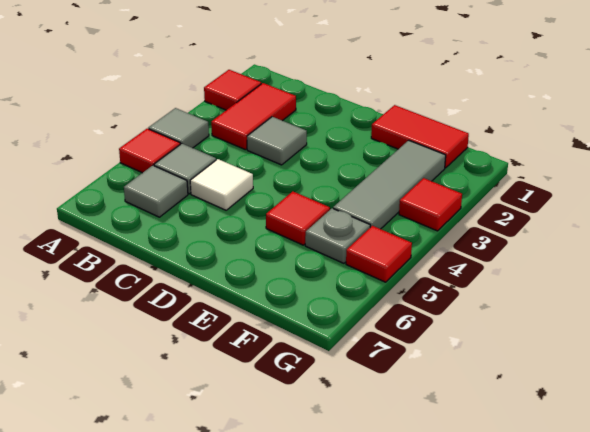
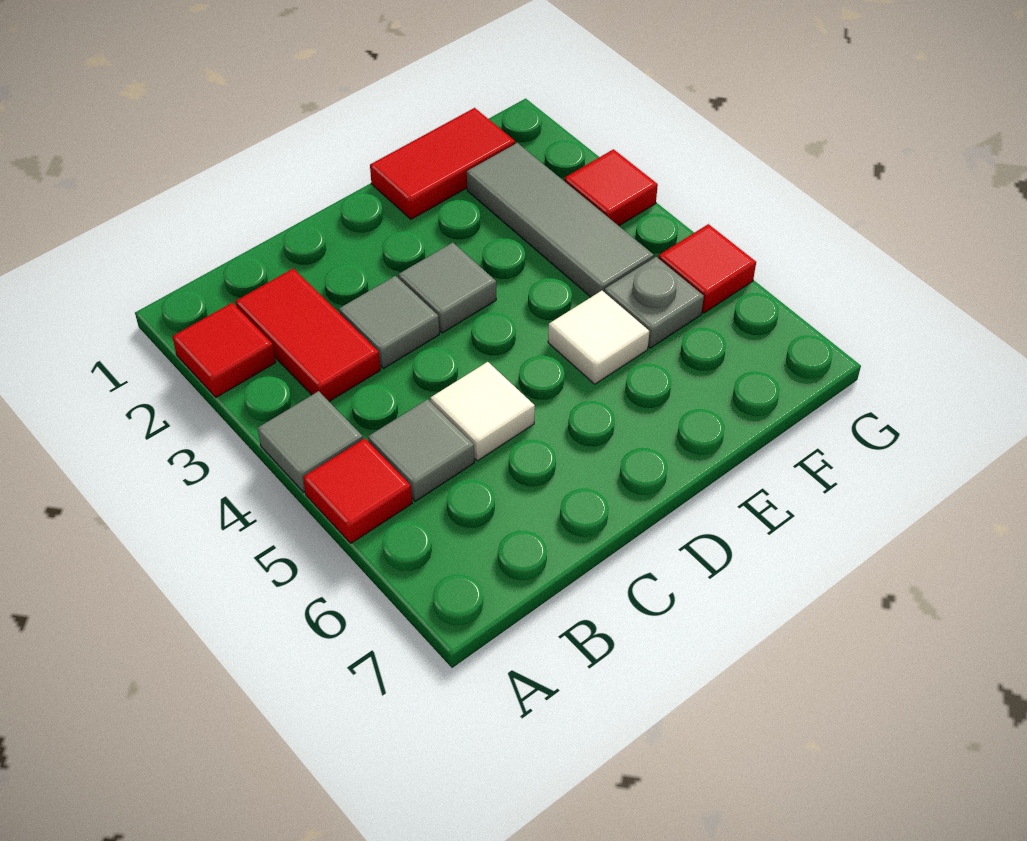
grey tile B6 level 1 -> grey tile D3 level 1
red tile E5 level 1 -> white tile E5 level 1

